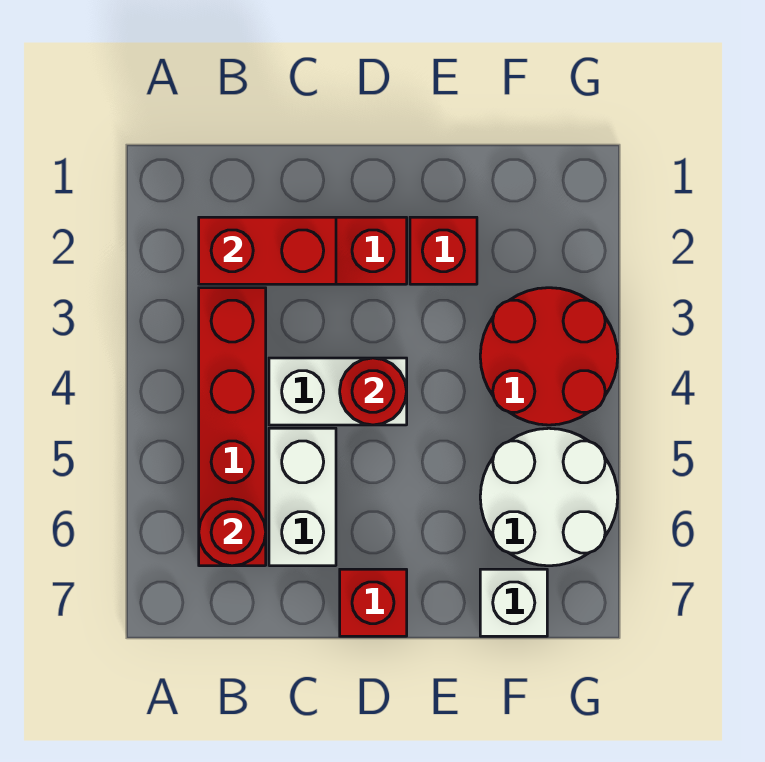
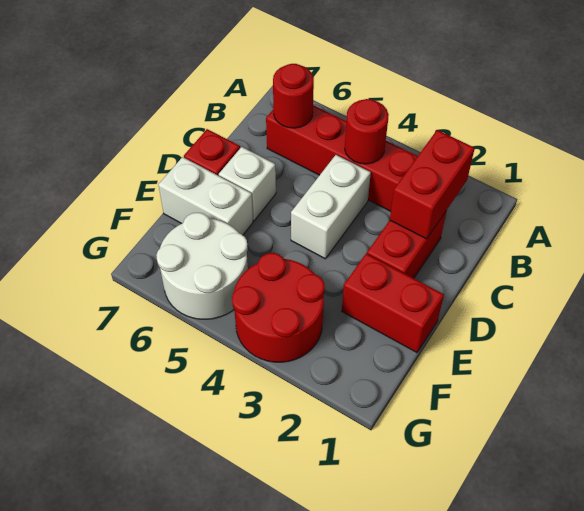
white brick C5:C6 level 1 -> white brick E6:E7 level 1
red round brick D4 level 2 -> red round brick B4 level 2
red brick E2 level 1 -> red brick E1:E2 level 1
white brick F7 level 1 -> white brick D6 level 1

